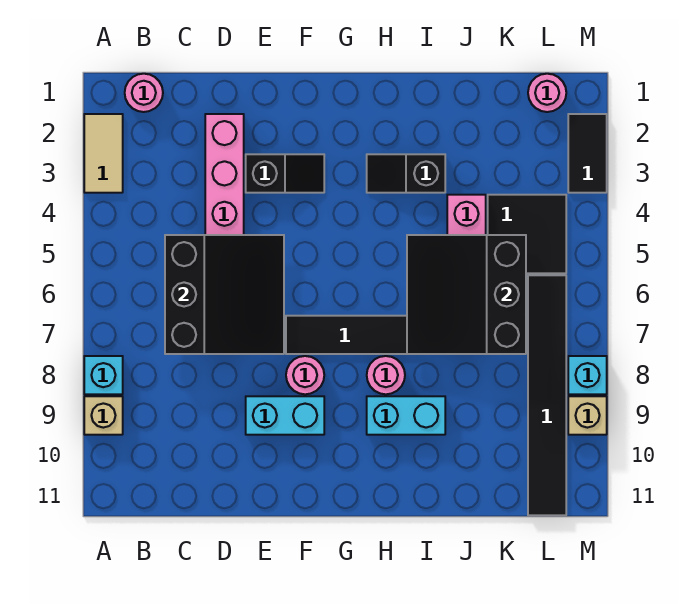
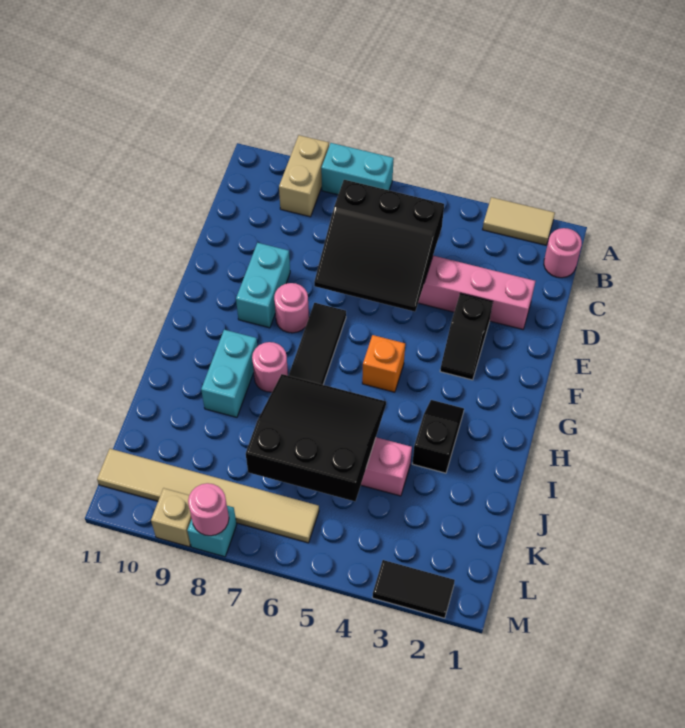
cyan brick A8 level 1 -> cyan brick A7:A8 level 1
tan brick A9 level 1 -> tan brick A9:B9 level 1
none -> orange brick G5 level 1
black tile K4:L5 level 1 -> none
pink round brick L1 level 1 -> pink round brick M8 level 2
black tile L6:L11 level 1 -> tan tile L6:L11 level 1

